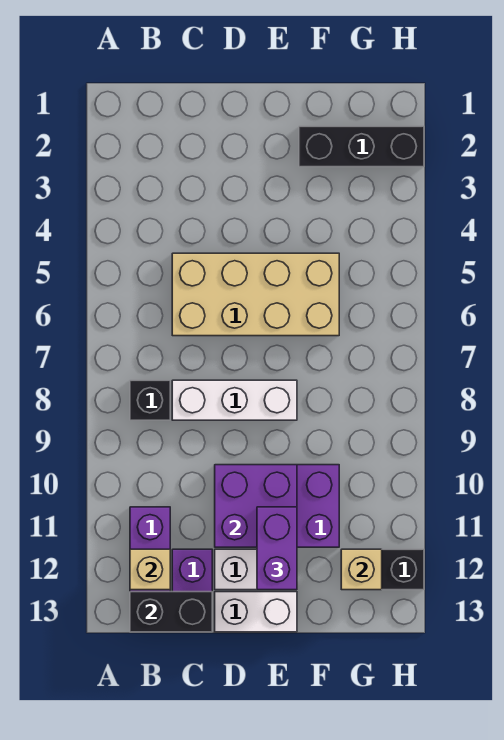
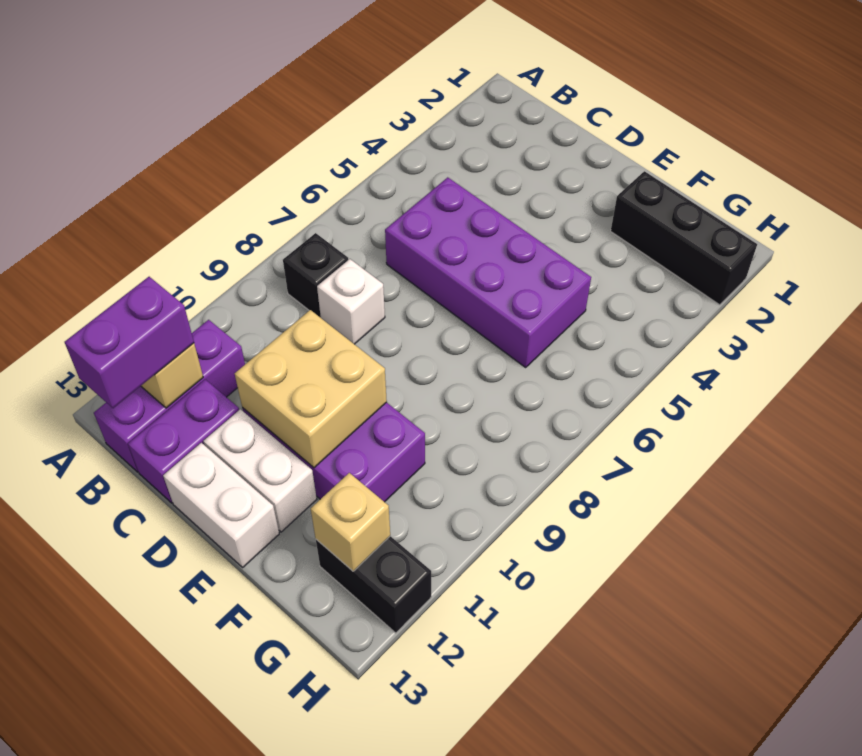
black brick B13:C13 level 2 -> none
tan brick C5:F6 level 1 -> purple brick C5:F6 level 1
white brick C8:E8 level 1 -> white brick C8 level 1
purple brick D10:E11 level 2 -> tan brick D10:E11 level 2
purple brick E11:E12 level 3 -> purple brick B12:B13 level 3

